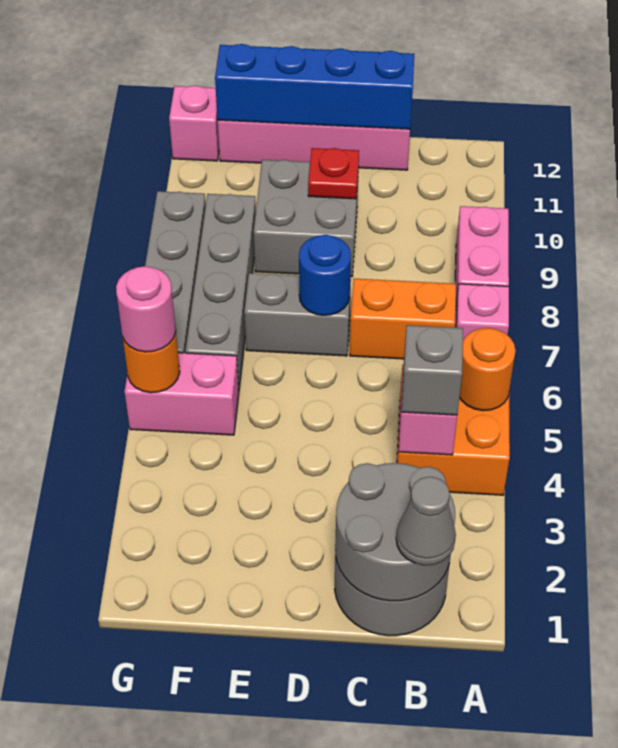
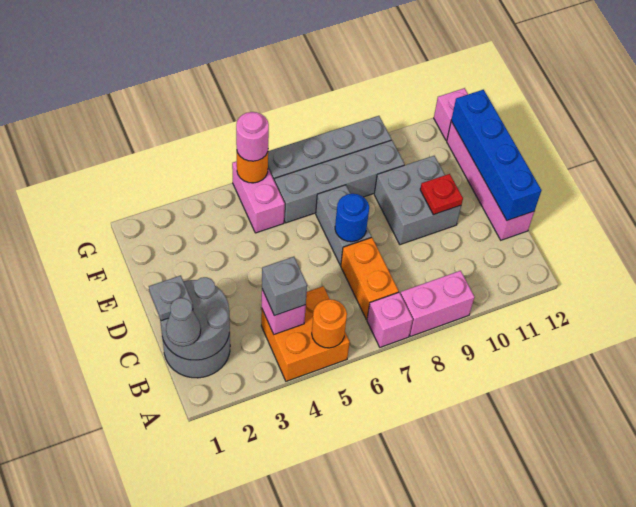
none -> grey plate C1 level 3

